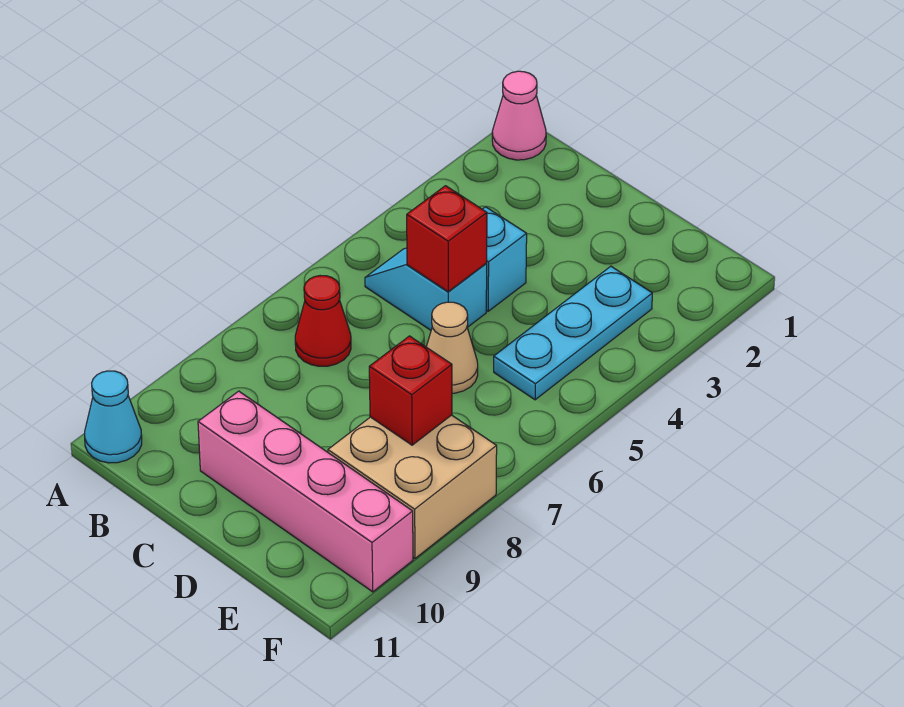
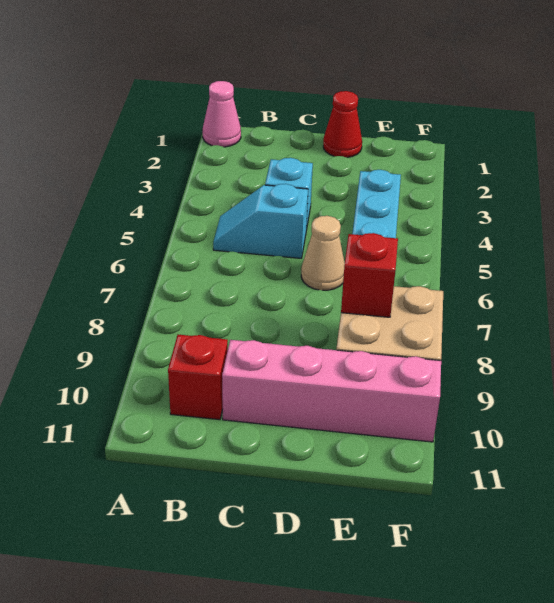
cyan cone A11 level 1 -> none
red cone B7 level 1 -> red cone D1 level 1
red brick C5 level 2 -> red brick B10 level 1

